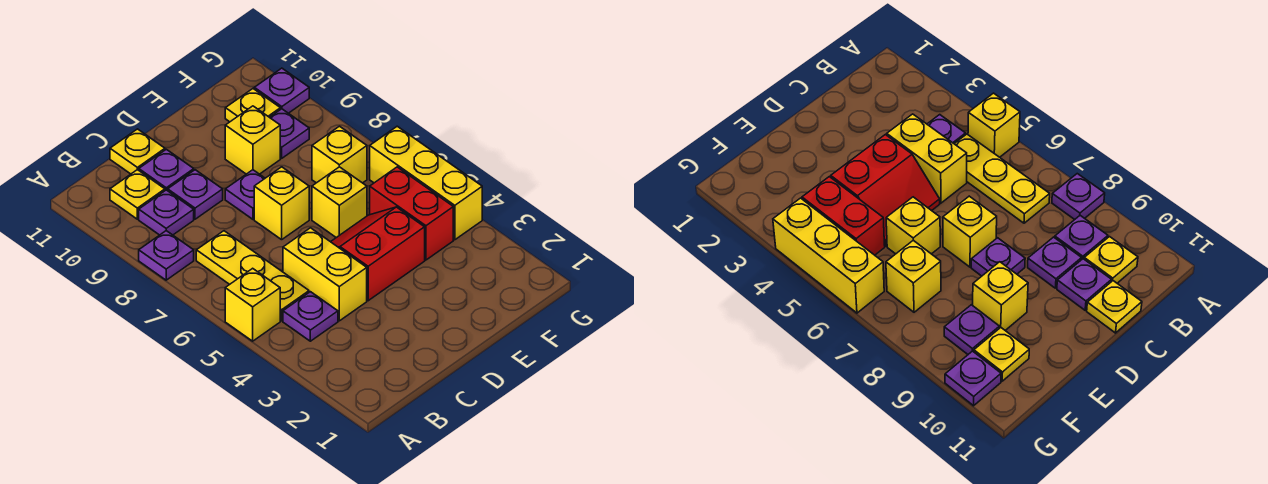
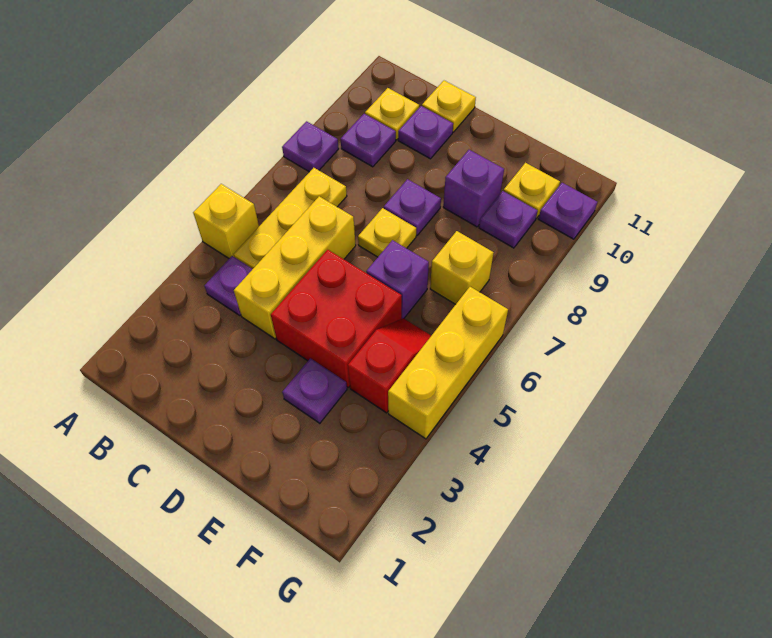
yellow brick C4:C5 level 1 -> yellow brick C4:C6 level 1
purple plate C9 level 1 -> purple plate E3 level 1
red slope D4:E5 level 1 top 4 -> red brick D4:E5 level 1
yellow brick D7 level 1 -> yellow plate D7 level 1
yellow brick E6 level 1 -> purple brick E6 level 1
yellow brick E9 level 1 -> purple brick E9 level 1
red brick F4:F5 level 1 -> red slope F4:F5 level 1 top 4

